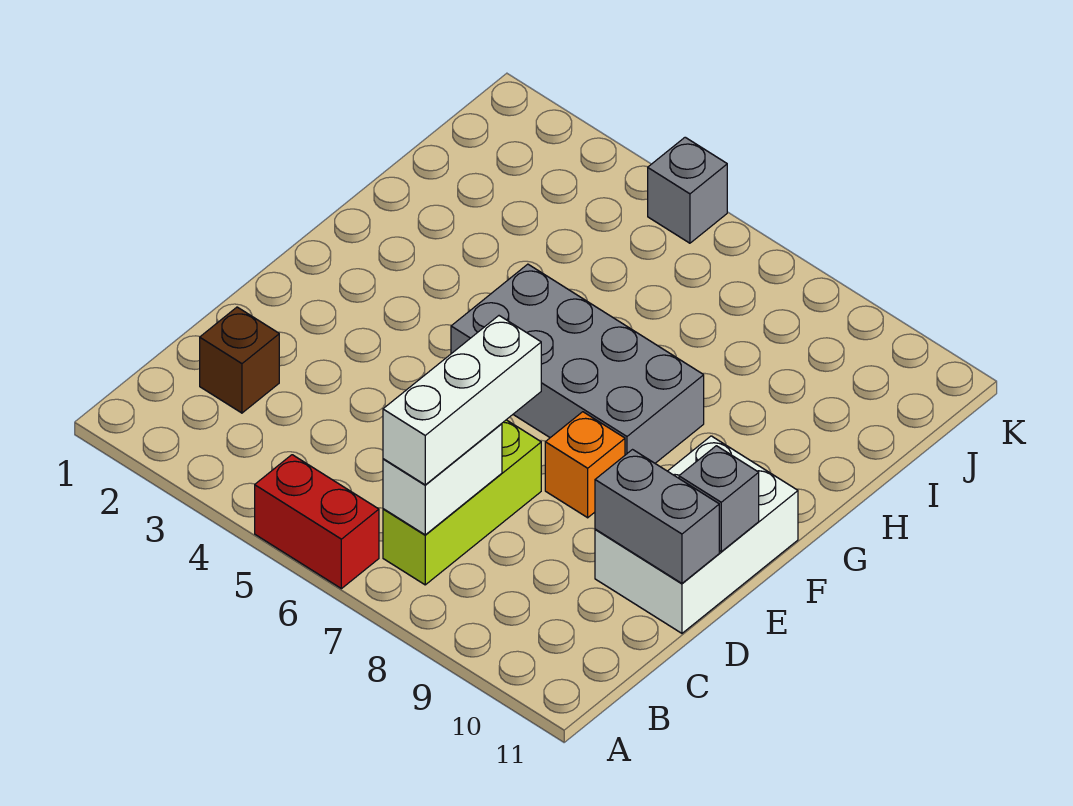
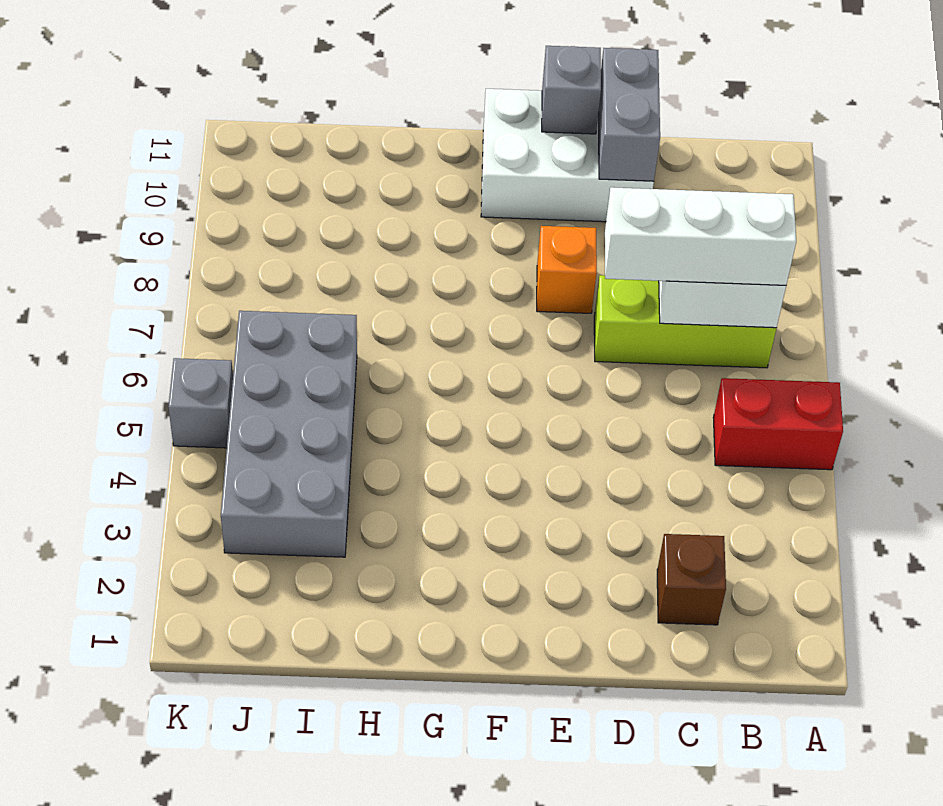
red brick A5:A6 level 1 -> red brick A5:B5 level 1
grey brick F5:G8 level 1 -> grey brick I3:J6 level 1

